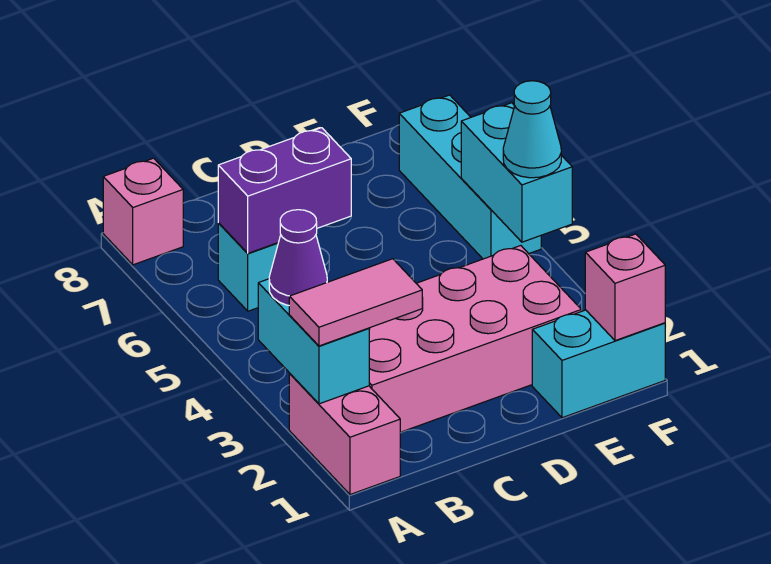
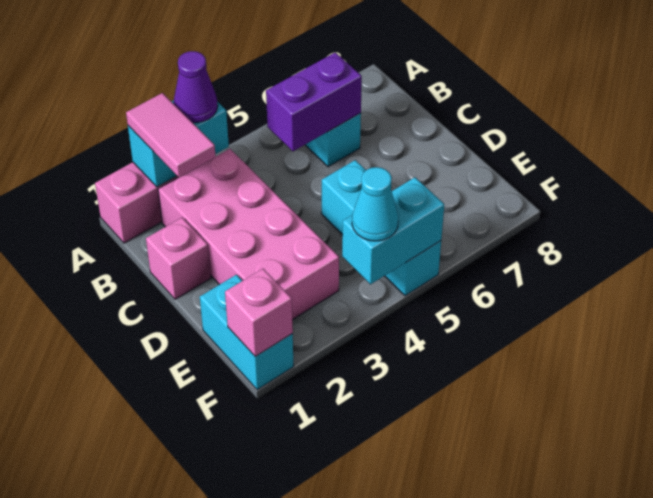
pink brick A8 level 1 -> pink brick C1 level 1
purple brick B6:C6 level 2 -> purple brick B5:B6 level 2
cyan brick F5:F7 level 1 -> cyan brick D5:F5 level 1

